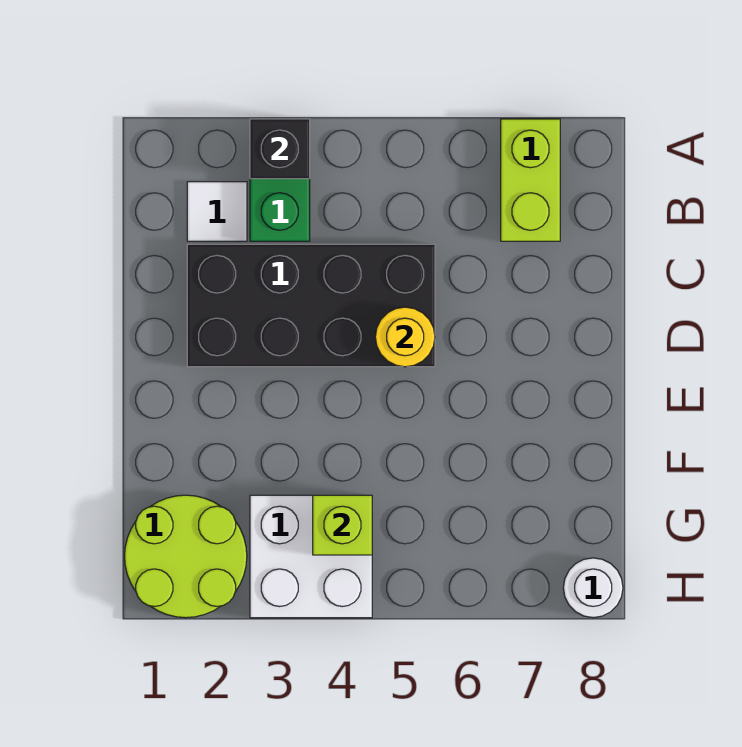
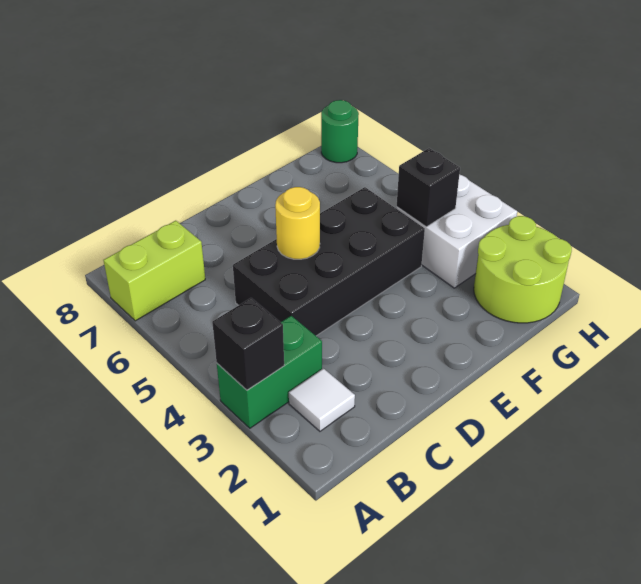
black brick C2:D5 level 1 -> black brick C4:F5 level 1
lime brick G4 level 2 -> black brick G4 level 2
white round brick H8 level 1 -> green round brick H8 level 1

